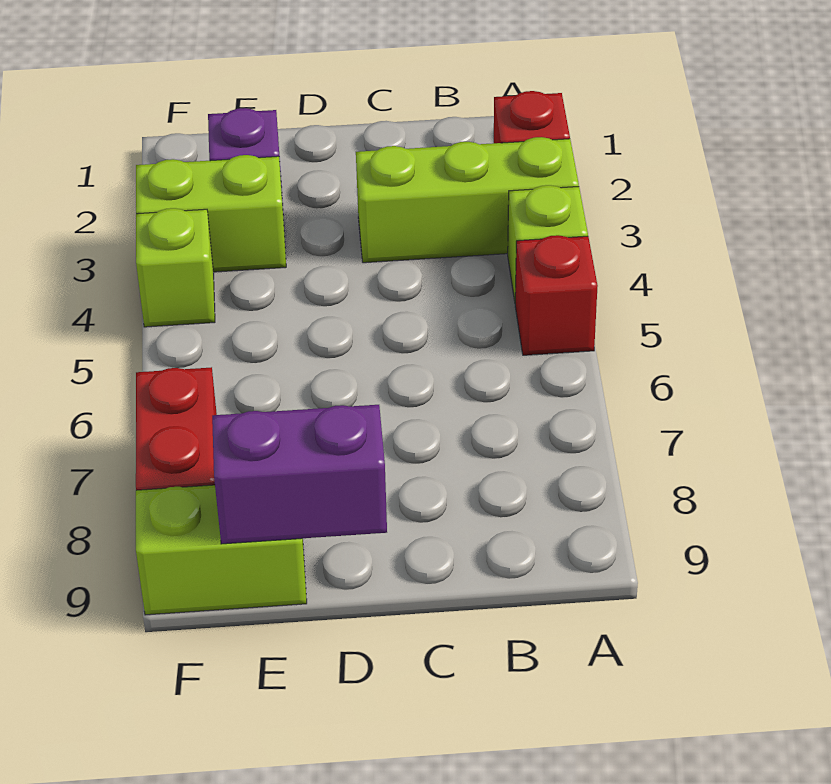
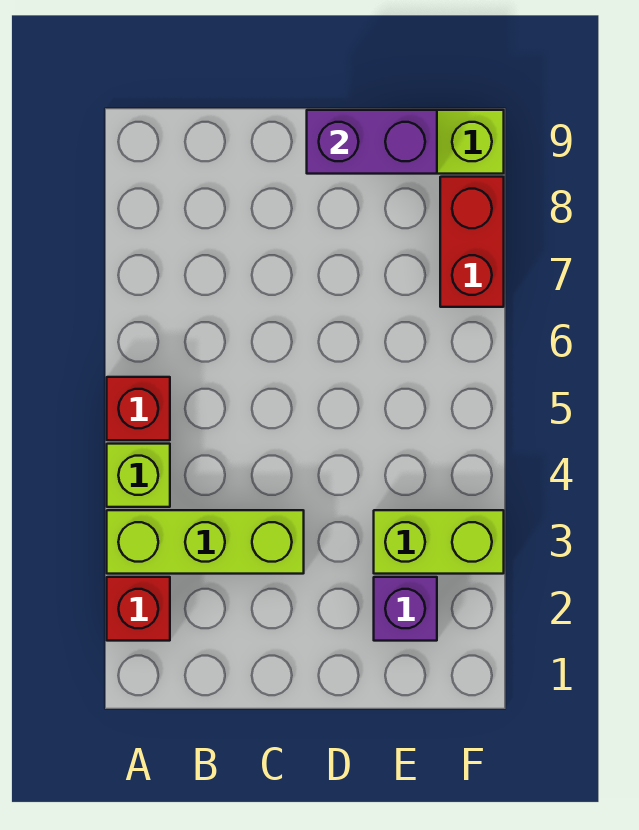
lime brick F4 level 1 -> none

